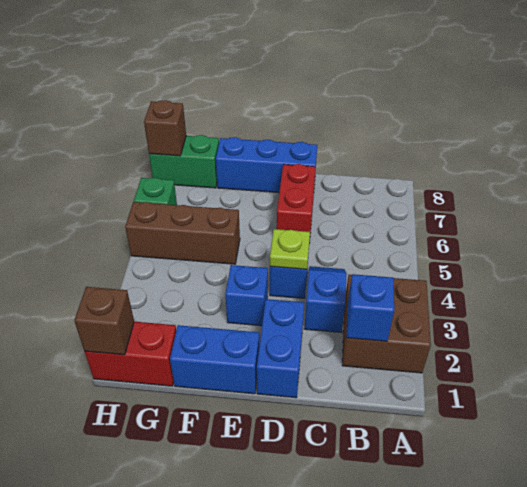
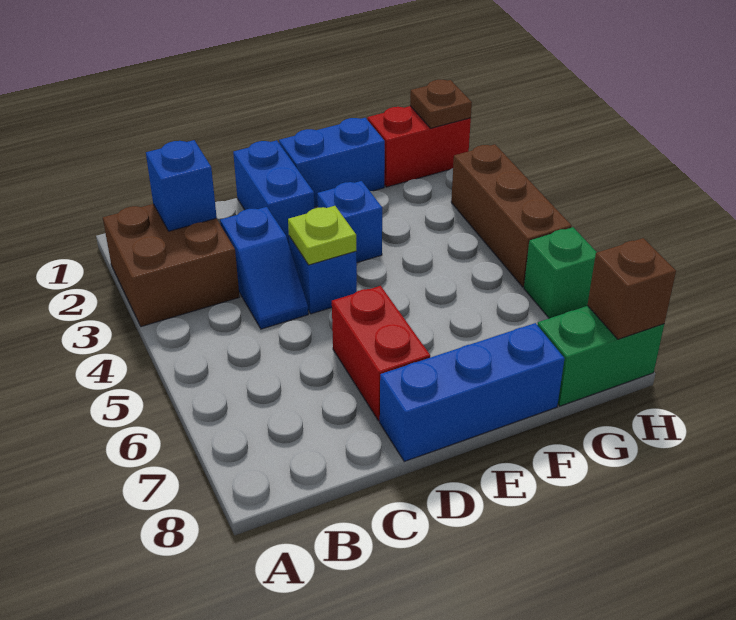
brown brick F5:H5 level 1 -> brown brick H3:H5 level 1
brown brick H1 level 2 -> brown plate H1 level 2

